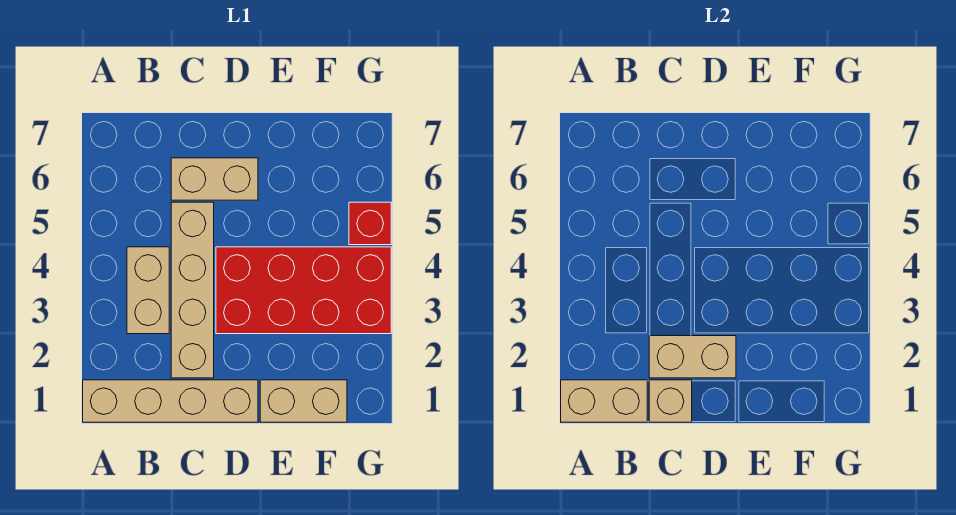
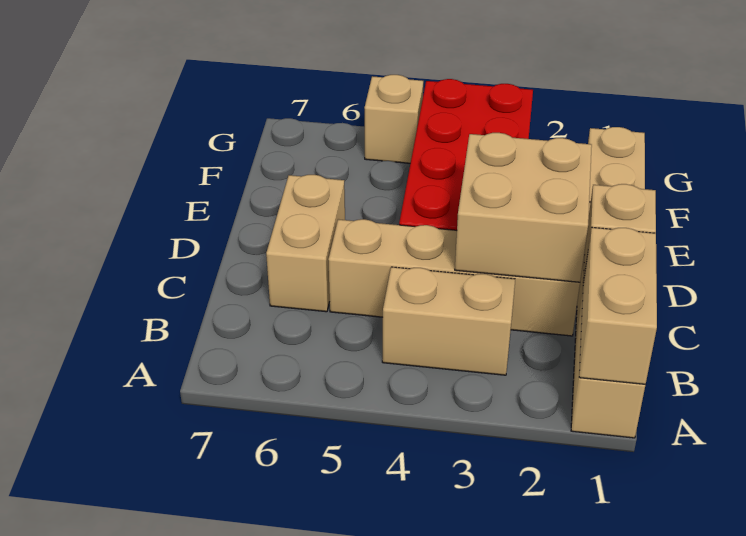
tan brick C2:D2 level 2 -> tan brick C2:D3 level 2
red brick G5 level 1 -> tan brick G5 level 1

